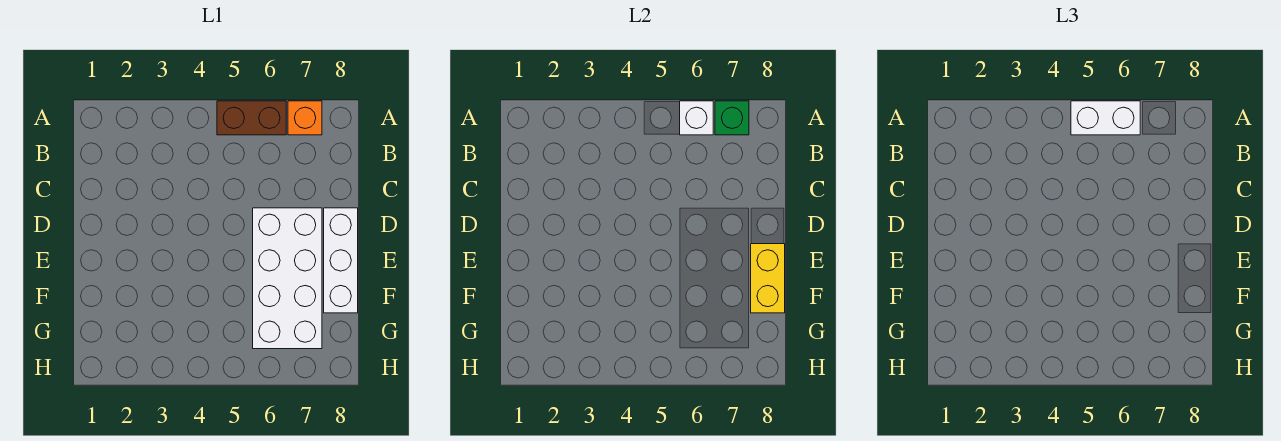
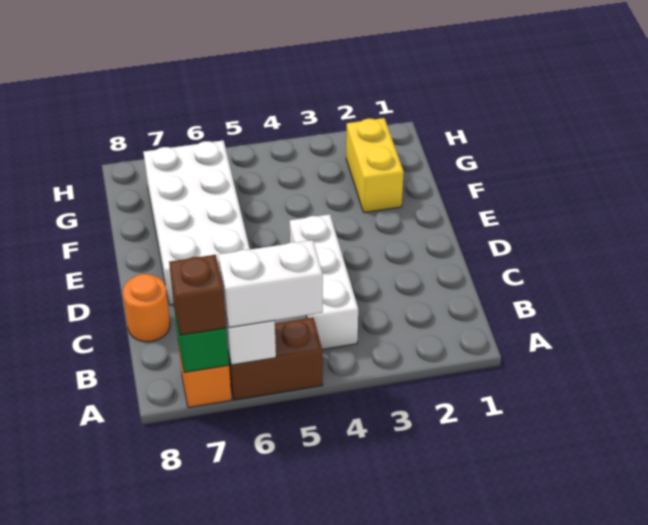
none -> brown brick A7 level 3
none -> orange round brick C8 level 1
white brick D8:F8 level 1 -> white brick B4:D4 level 1
yellow brick E8:F8 level 2 -> yellow brick F2:G2 level 1

